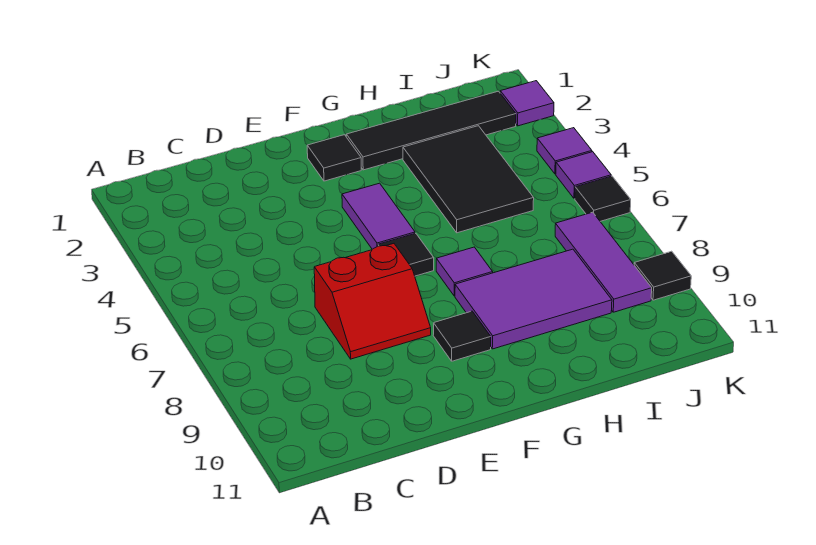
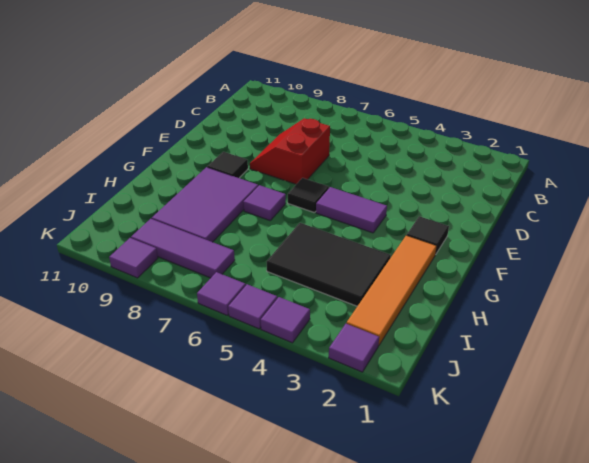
black tile G2:J2 level 1 -> orange tile G2:J2 level 1
black tile K6 level 1 -> purple tile K6 level 1
black tile K9 level 1 -> purple tile K9 level 1

